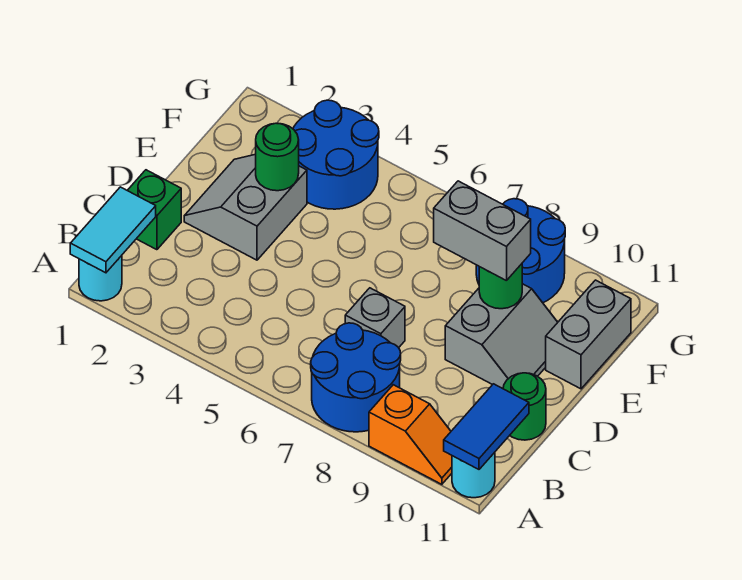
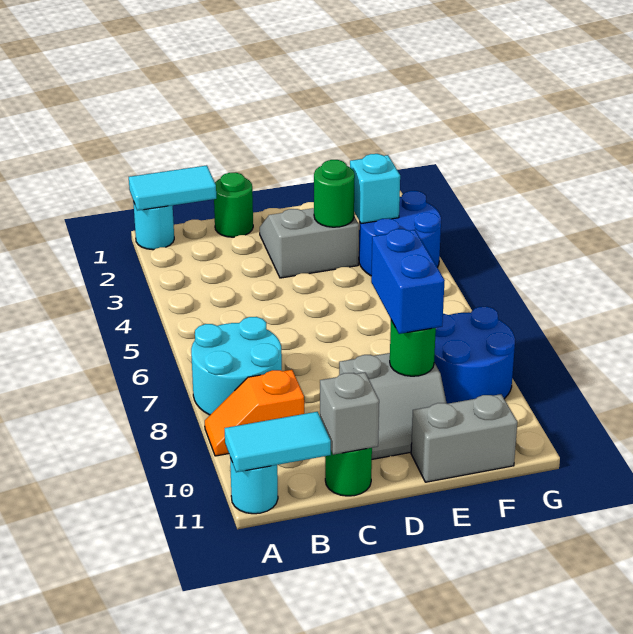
blue round brick A7:B8 level 1 -> cyan round brick A7:B8 level 1
orange slope A9:A10 level 1 top 9 -> orange slope A9:B9 level 1 top B
blue tile A11:B11 level 2 -> cyan tile A11:B11 level 2
green brick C1 level 1 -> green round brick C1 level 1
grey brick C7 level 1 -> grey brick C11 level 2
grey brick E8:E9 level 3 -> blue brick E8:E9 level 3
none -> cyan brick F3 level 2

